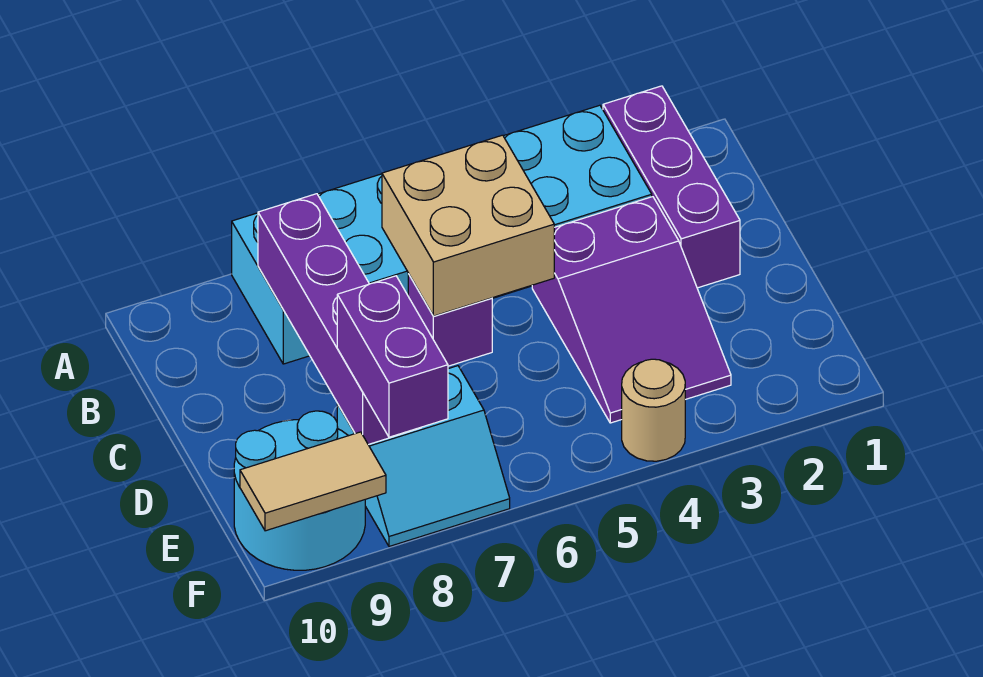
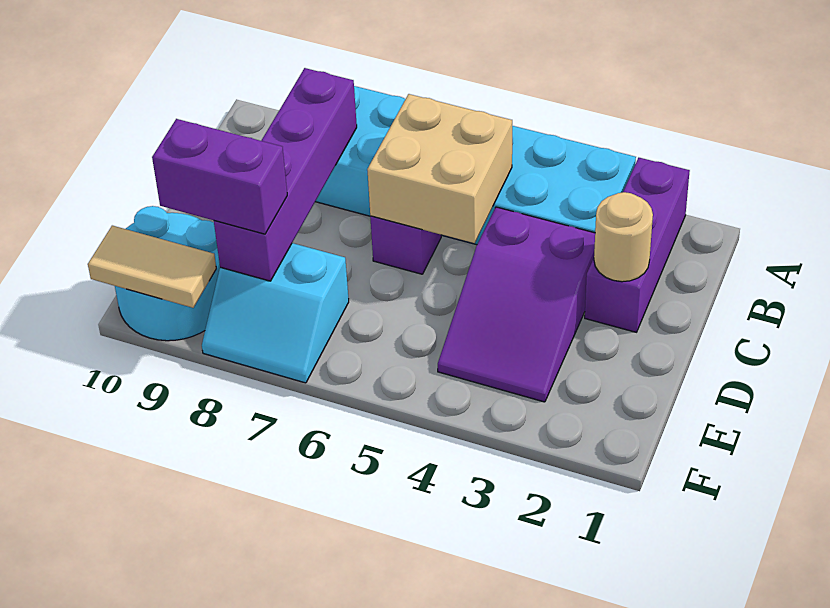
purple brick E8:F8 level 3 -> purple brick E8:E9 level 3
tan round brick F4 level 1 -> tan round brick C2 level 2

